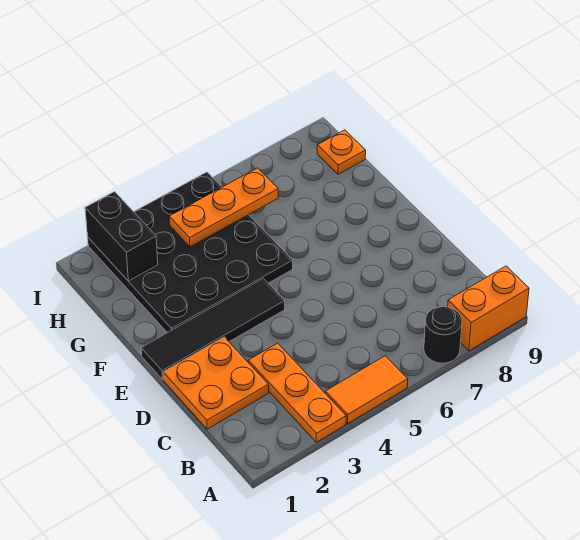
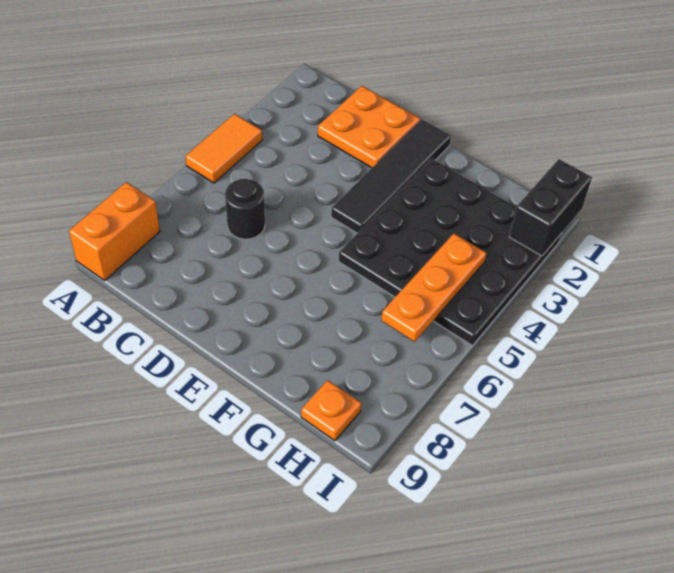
orange plate A3:C3 level 1 -> none
black round brick A7 level 1 -> black round brick C6 level 1
black brick H2:I2 level 2 -> black brick I1:I2 level 2

